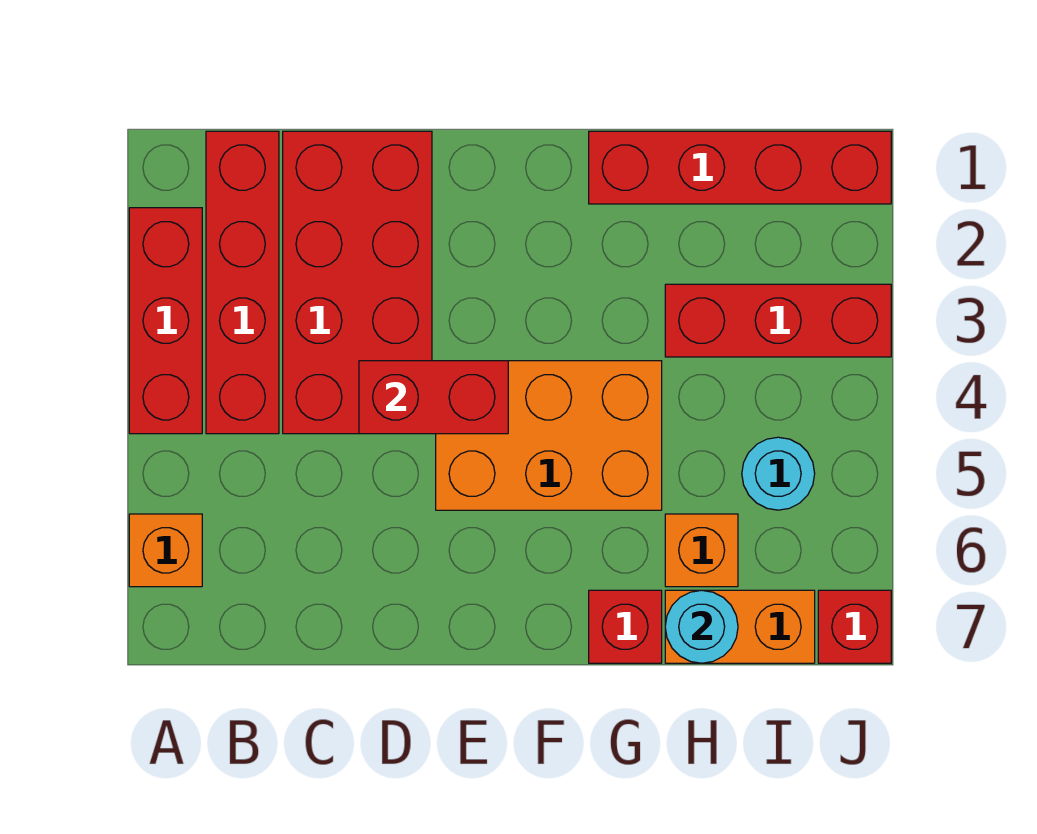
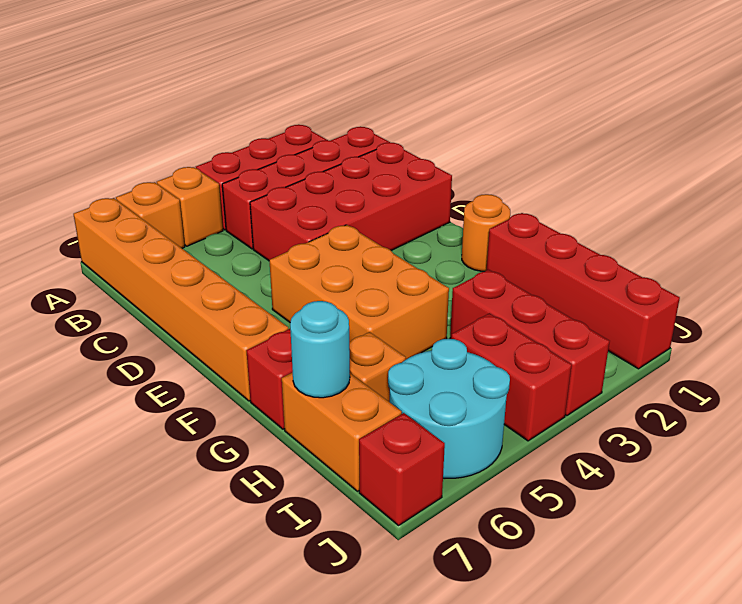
none -> orange brick A5 level 1
none -> orange brick A7:F7 level 1
red brick D4:E4 level 2 -> red brick I4:J4 level 1
none -> orange round brick F1 level 1
cyan round brick I5 level 1 -> cyan round brick I5:J6 level 1

